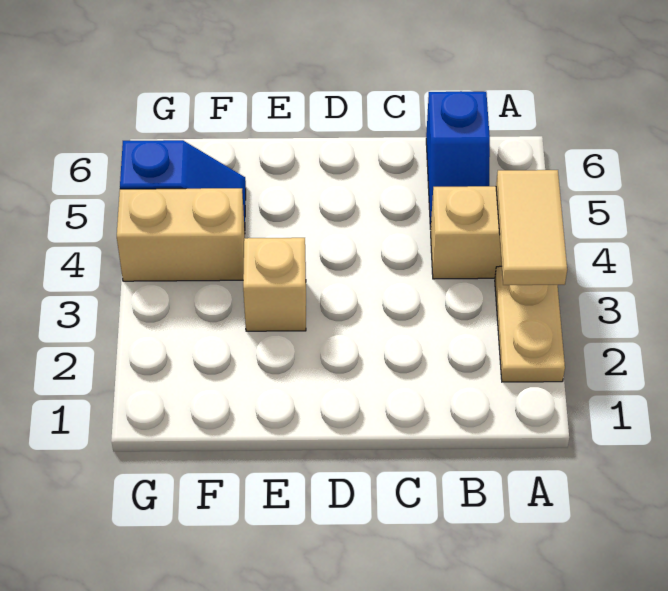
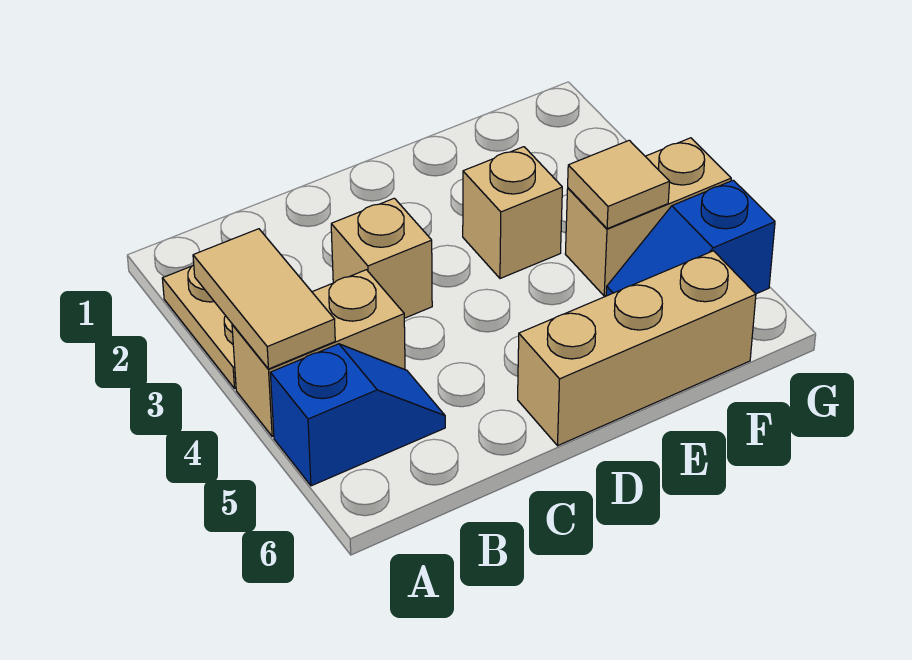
blue slope B5:B6 level 1 top 6 -> blue slope A5:B5 level 1 top A
none -> tan brick C3 level 1
none -> tan brick D6:F6 level 1
none -> tan tile F4 level 2

